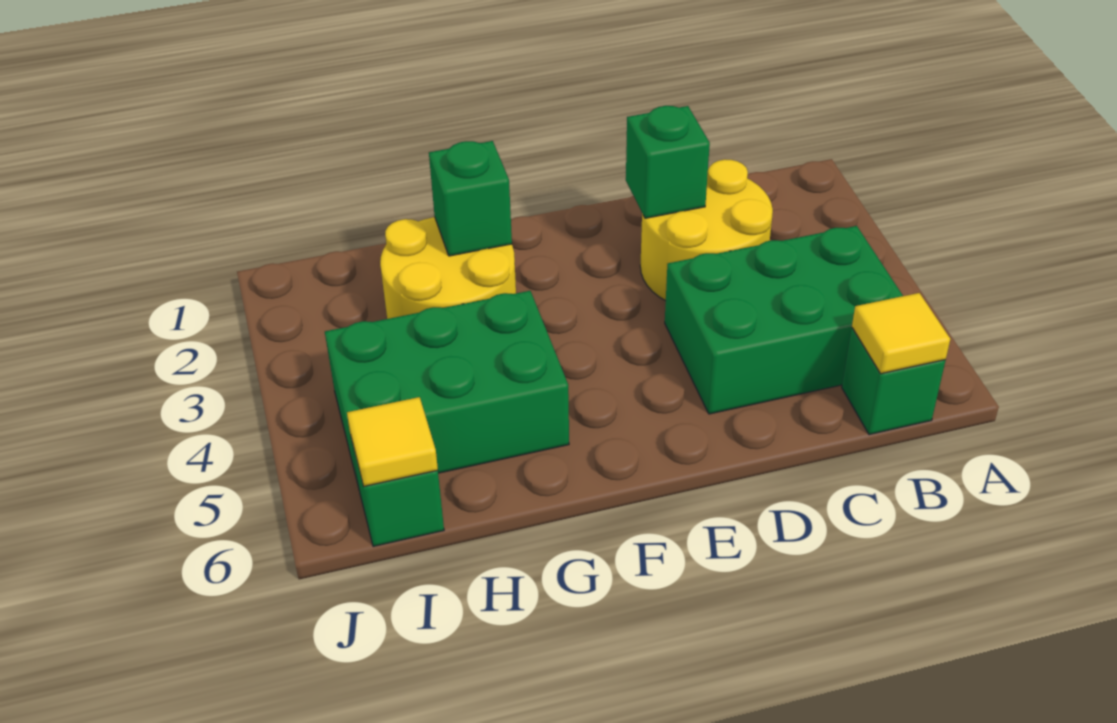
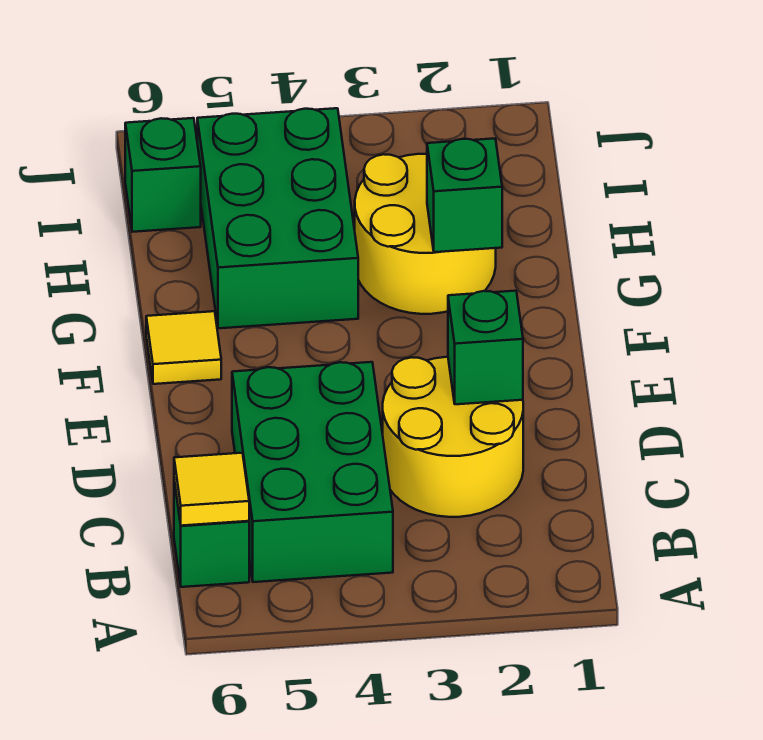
yellow tile I6 level 2 -> yellow tile F6 level 1

